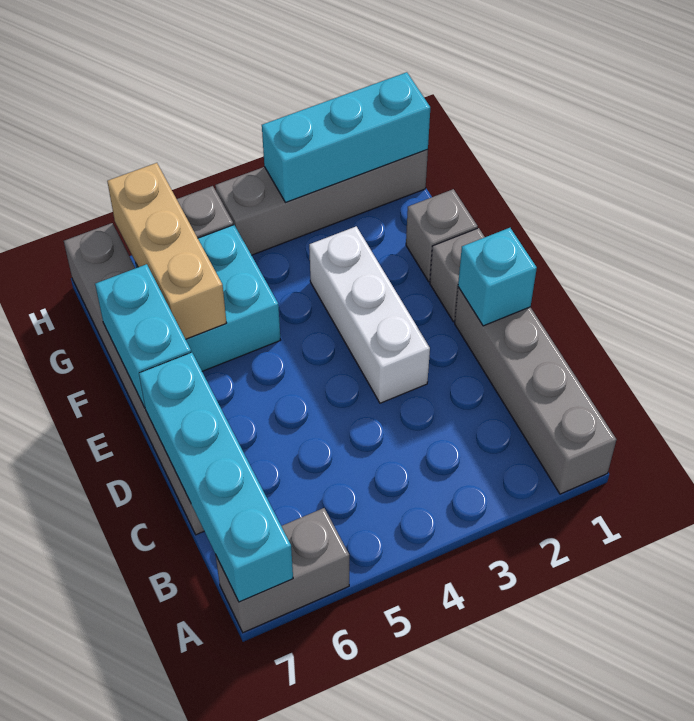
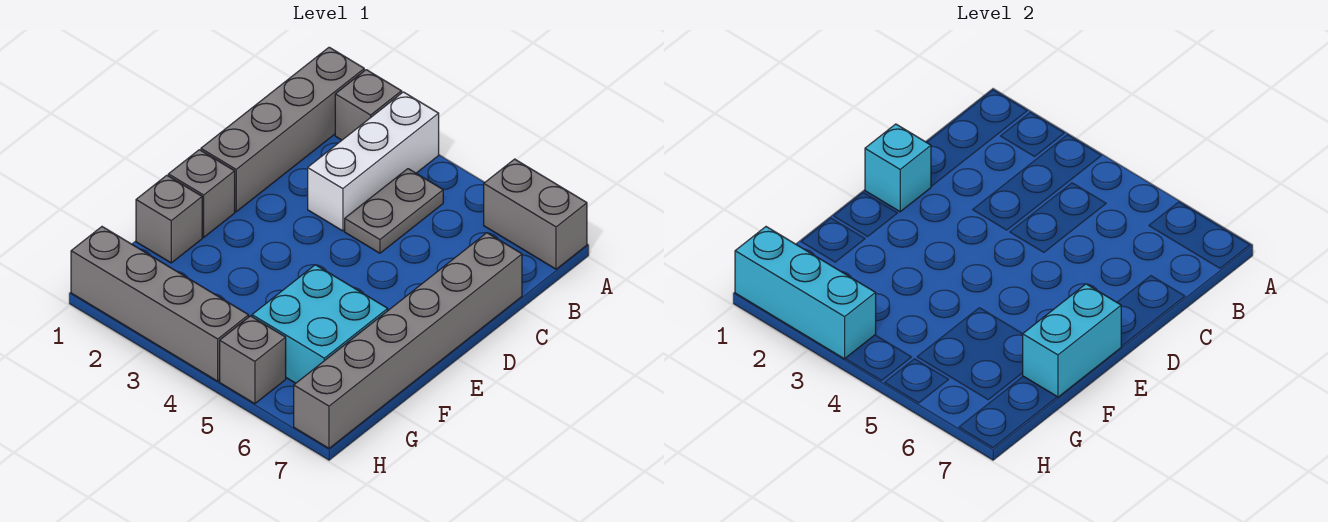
none -> grey brick A2 level 1
cyan brick A7:D7 level 2 -> none
none -> grey plate B4:C4 level 1
white brick D3:F3 level 1 -> white brick A3:C3 level 1
tan brick F6:H6 level 2 -> none

